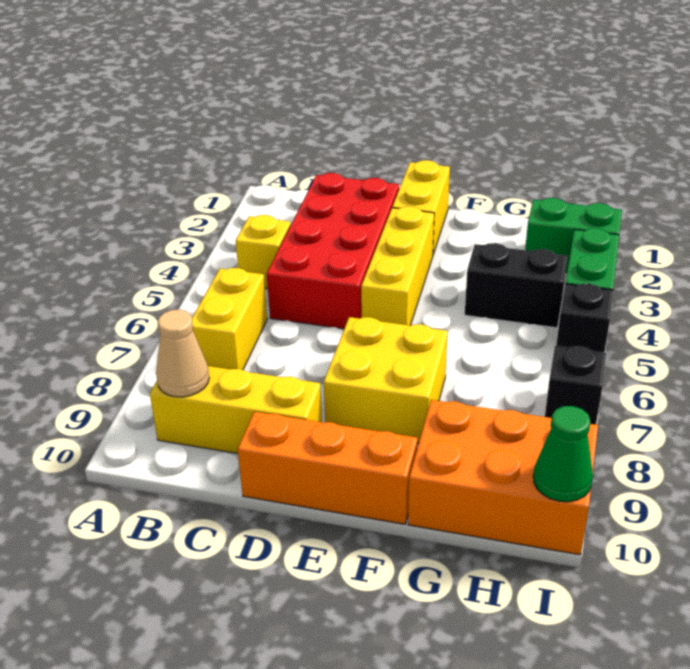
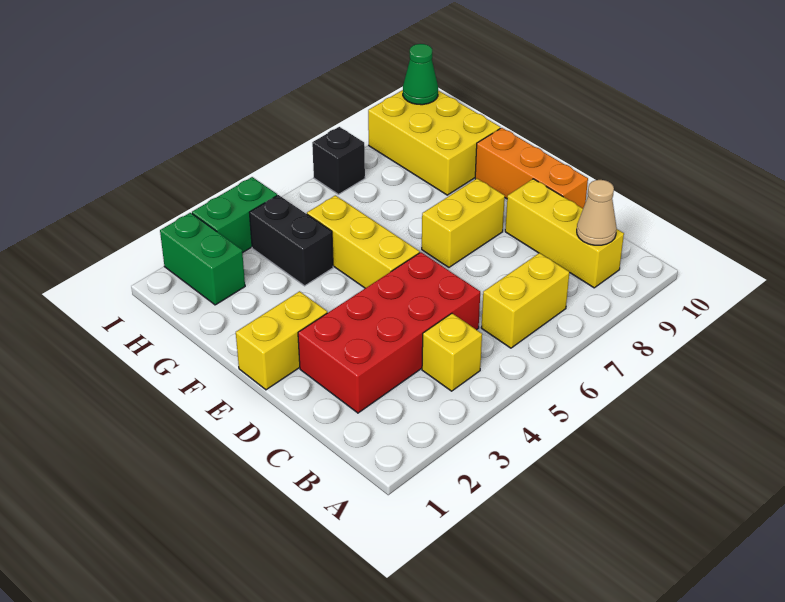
yellow brick E3:E5 level 1 -> yellow brick E5:G5 level 1
yellow brick E7:F8 level 1 -> yellow brick E7:E8 level 1
orange brick G9:I10 level 1 -> yellow brick G9:I10 level 1
black brick I5 level 1 -> none

